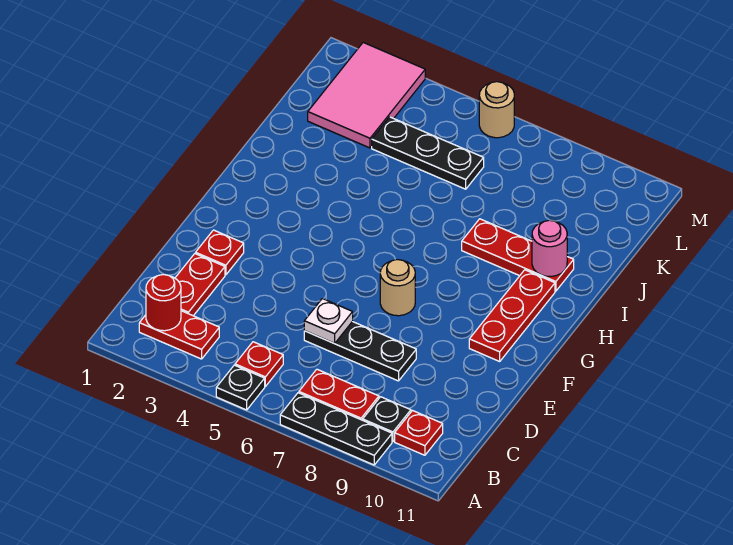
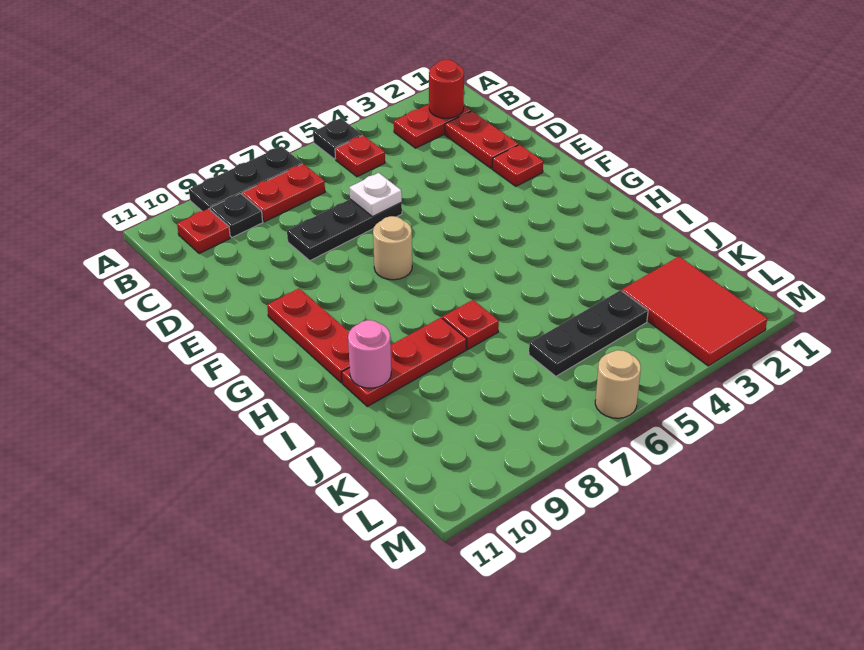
none -> red plate I7 level 1
pink tile K2:M3 level 1 -> red tile K2:M3 level 1

